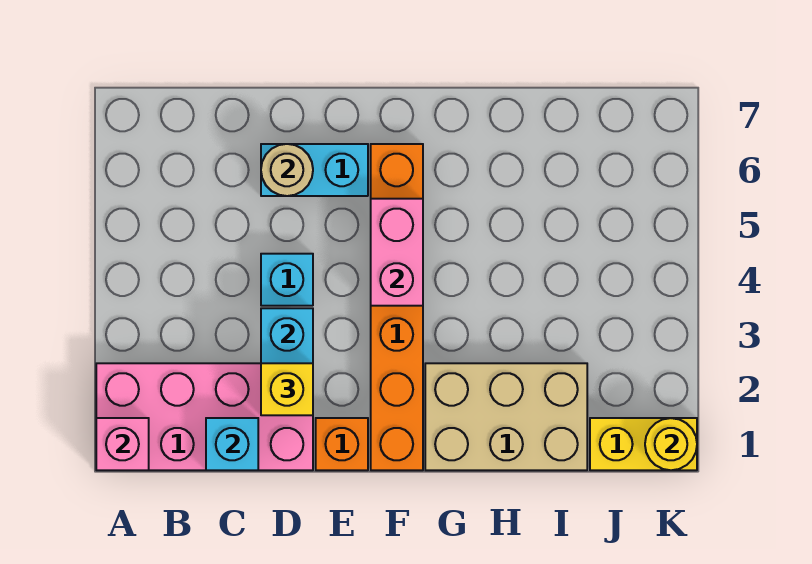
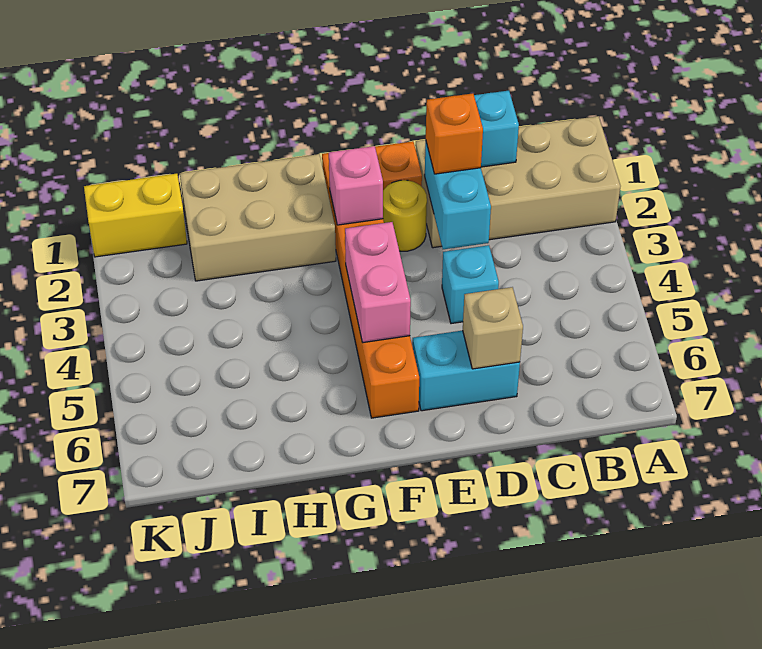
pink brick A1:D2 level 1 -> tan brick A1:D2 level 1
pink brick A1 level 2 -> pink brick F2 level 2
yellow brick D2 level 3 -> orange brick D2 level 3
tan round brick D6 level 2 -> tan brick D6 level 2
yellow round brick K1 level 2 -> yellow round brick E2 level 1

